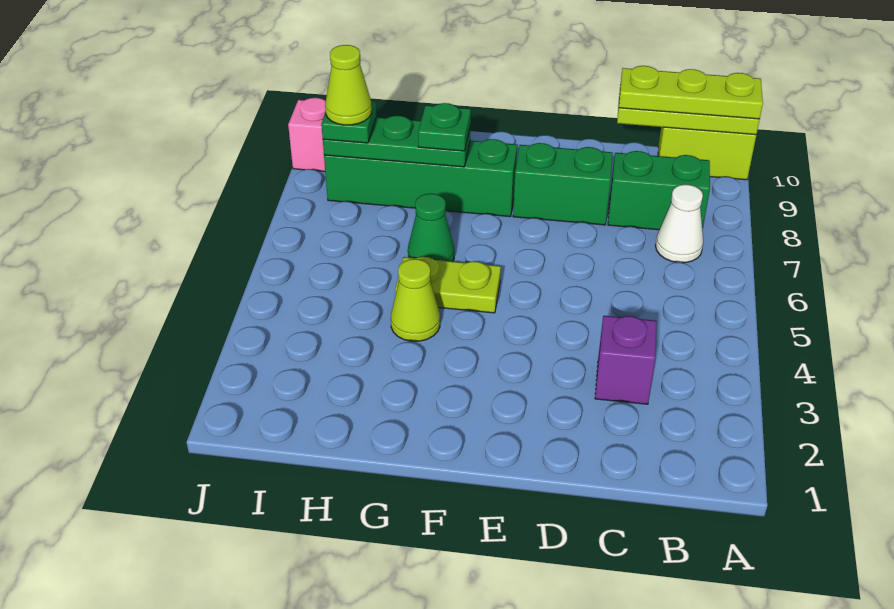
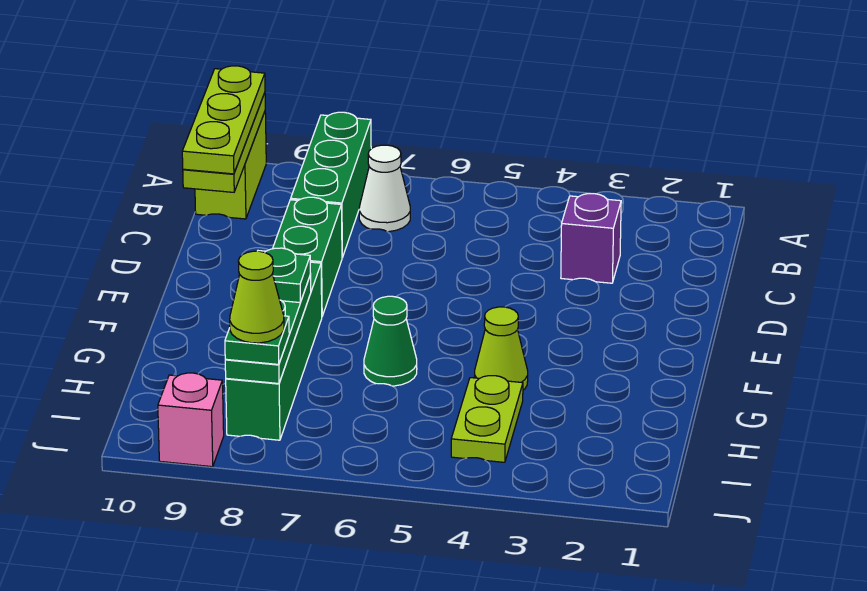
green brick B8:C8 level 1 -> green brick A8:C8 level 1
lime plate F5:G5 level 1 -> lime plate H4:I4 level 1

